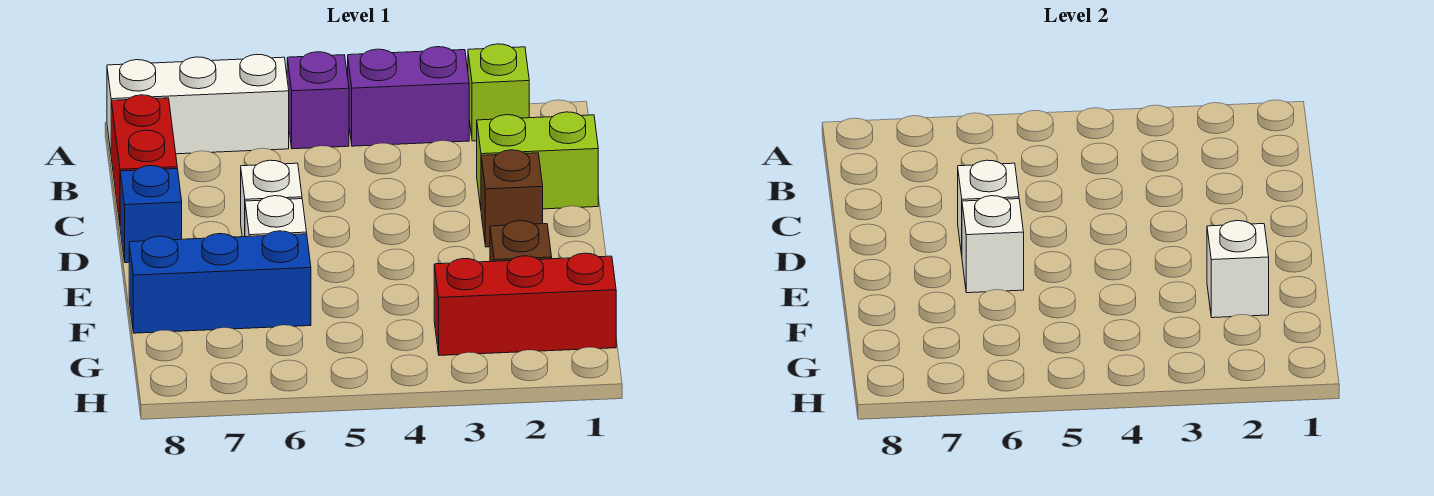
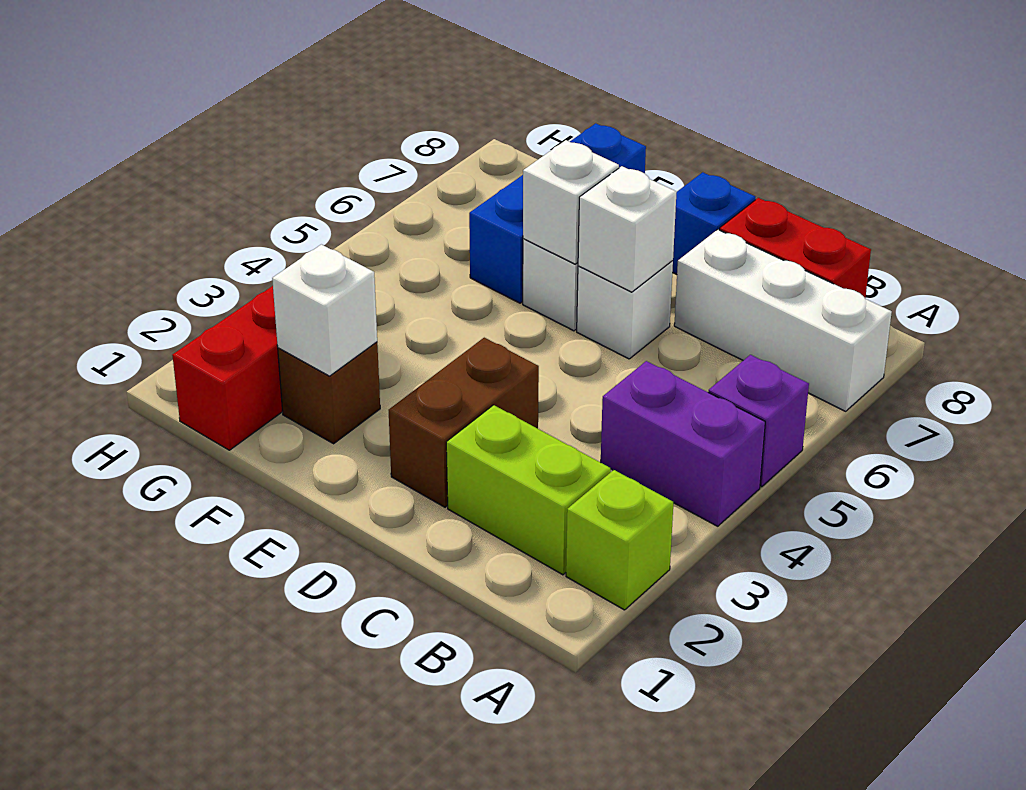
purple brick A3:A4 level 1 -> purple brick A4:B4 level 1
white brick A6:A8 level 1 -> white brick A7:C7 level 1
lime brick C1:C2 level 1 -> lime brick B2:C2 level 1
brown brick D2 level 1 -> brown brick D2:D3 level 1

